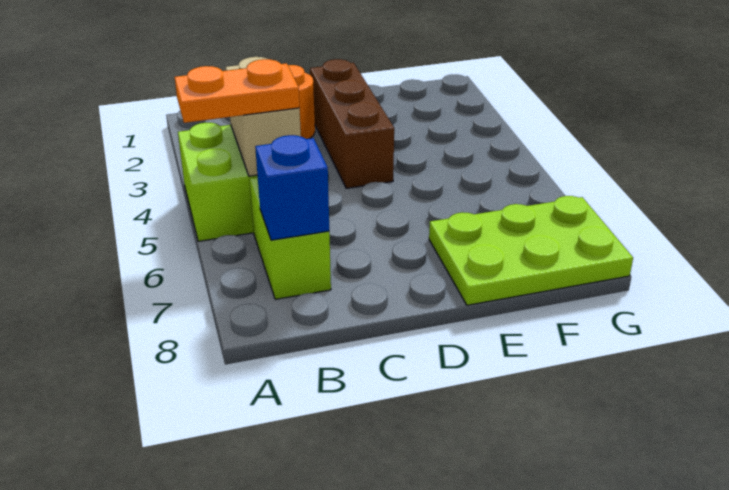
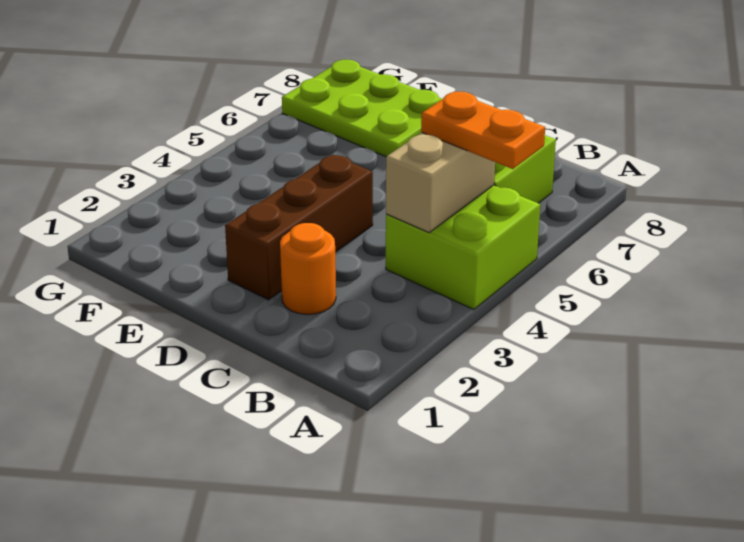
blue brick B7 level 2 -> none

